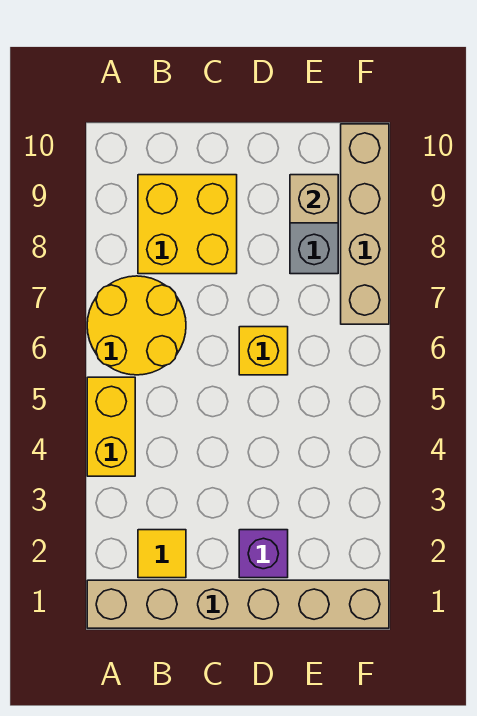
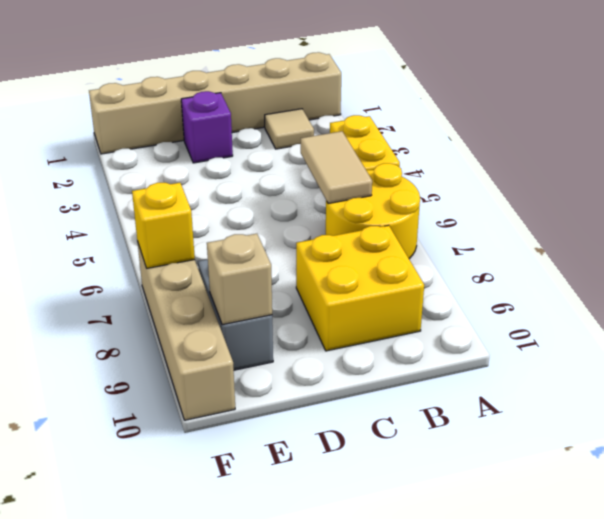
yellow tile B2 level 1 -> tan tile B2 level 1
none -> tan tile B5:B6 level 2
yellow brick D6 level 1 -> yellow brick F7 level 2

